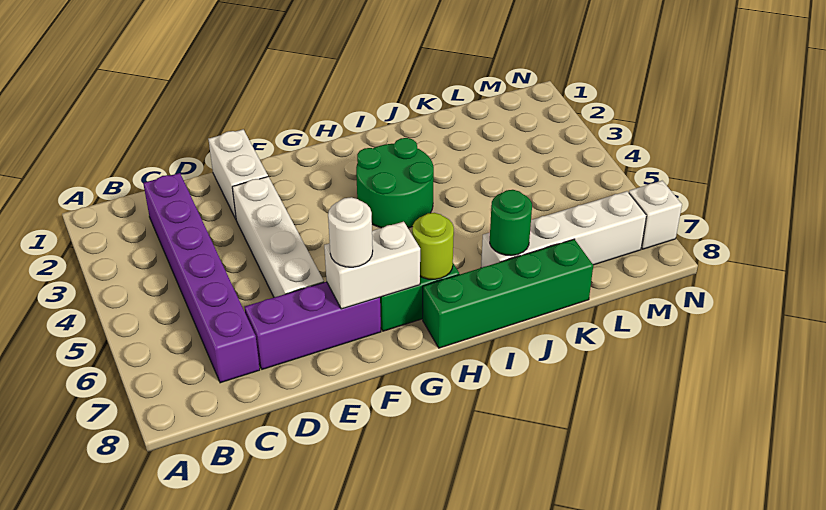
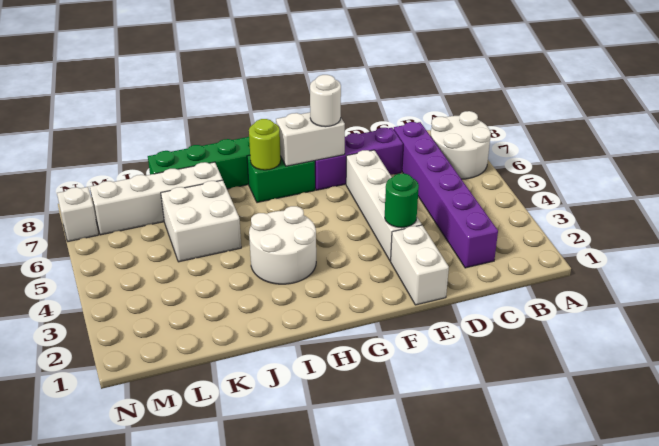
none -> white round brick A6:B7 level 1
green round brick H3:I4 level 1 -> white round brick H3:I4 level 1
none -> white brick J5:K6 level 1
green round brick J7 level 2 -> green round brick E3 level 2

